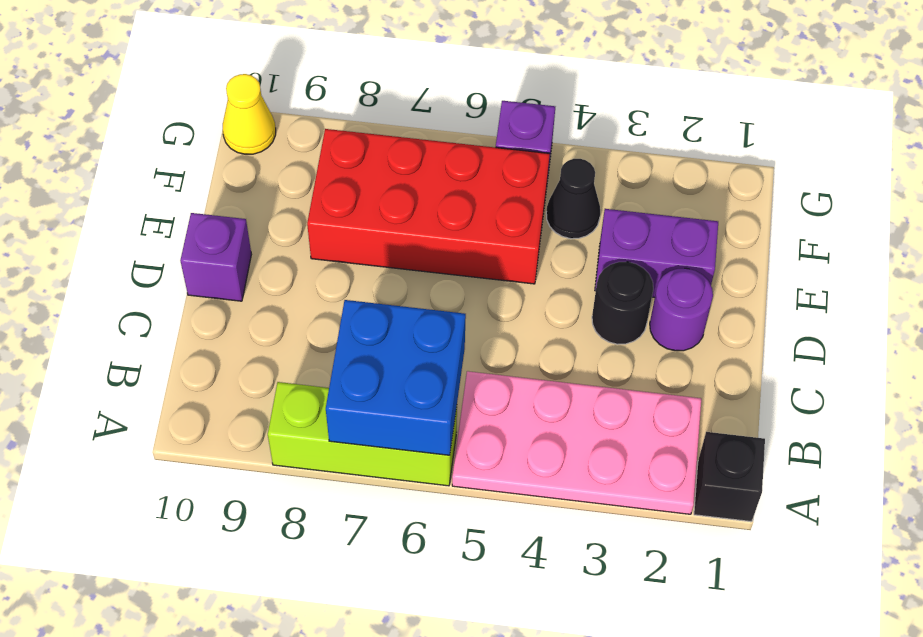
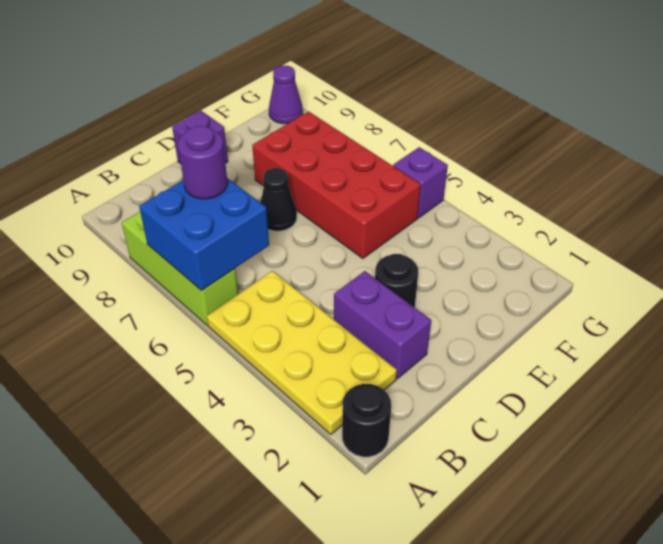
black brick A1 level 1 -> black round brick A1 level 1
pink plate A2:B5 level 1 -> yellow plate A2:B5 level 1
purple round brick D2 level 1 -> purple round brick B7 level 3
purple brick E2:E3 level 1 -> purple brick C2:C3 level 1
black cone F4 level 1 -> black cone D7 level 1
yellow cone G10 level 1 -> purple cone G10 level 1

